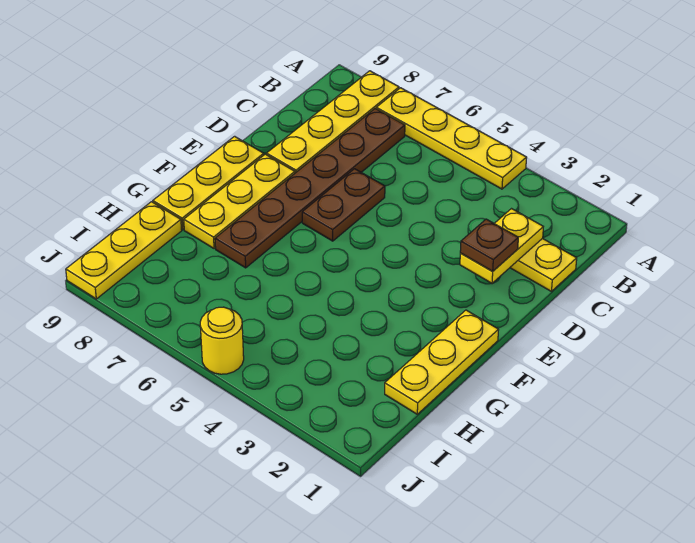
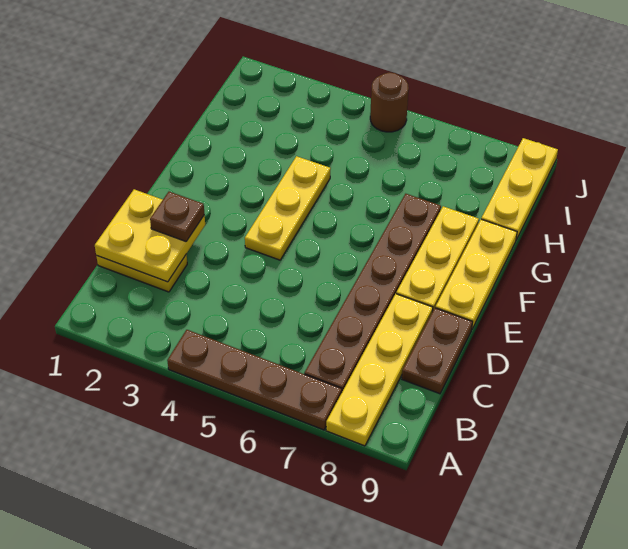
yellow plate A4:A7 level 1 -> brown plate A4:A7 level 1
yellow plate C2:D2 level 2 -> yellow plate C1:D2 level 2
brown plate D6:E6 level 1 -> brown plate C9:D9 level 1
yellow plate F1:H1 level 1 -> yellow plate E4:G4 level 1
yellow round brick J5 level 1 -> brown round brick J5 level 1

